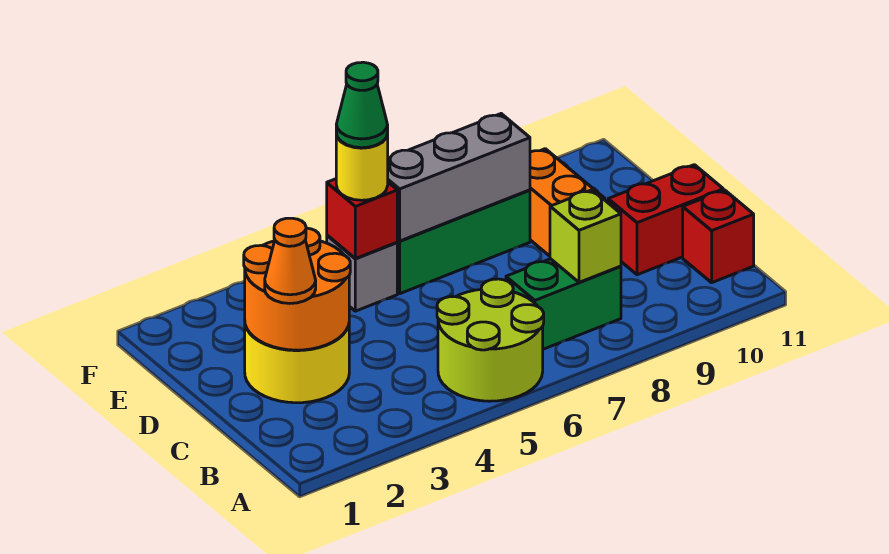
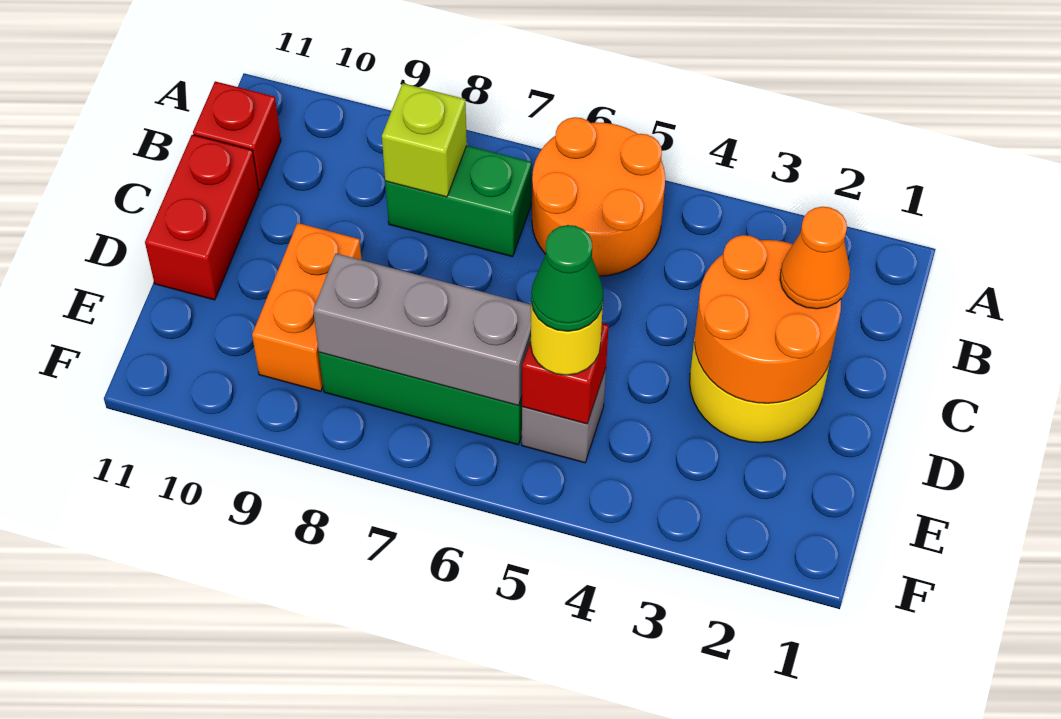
lime round brick A5:B6 level 1 -> orange round brick A5:B6 level 1
red brick C10:C11 level 1 -> red brick C11:D11 level 1

